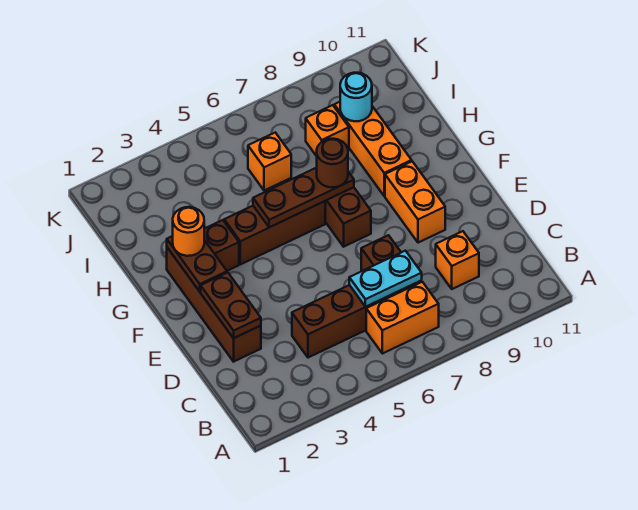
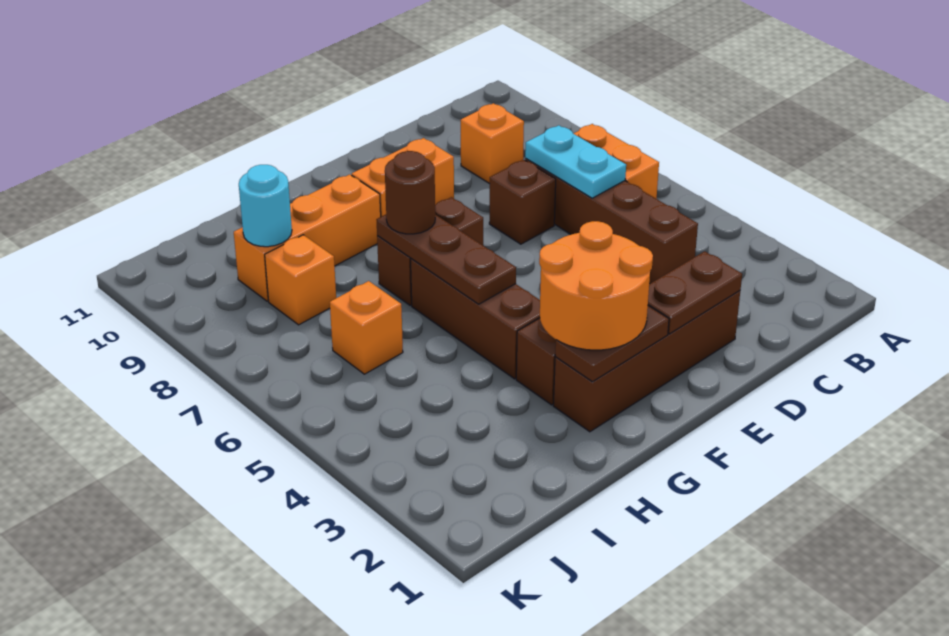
orange round brick G2 level 3 -> orange round brick F2:G3 level 3

